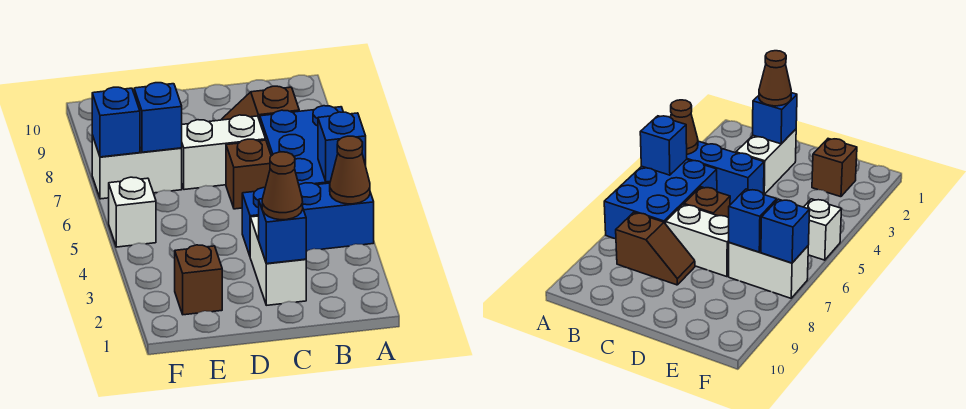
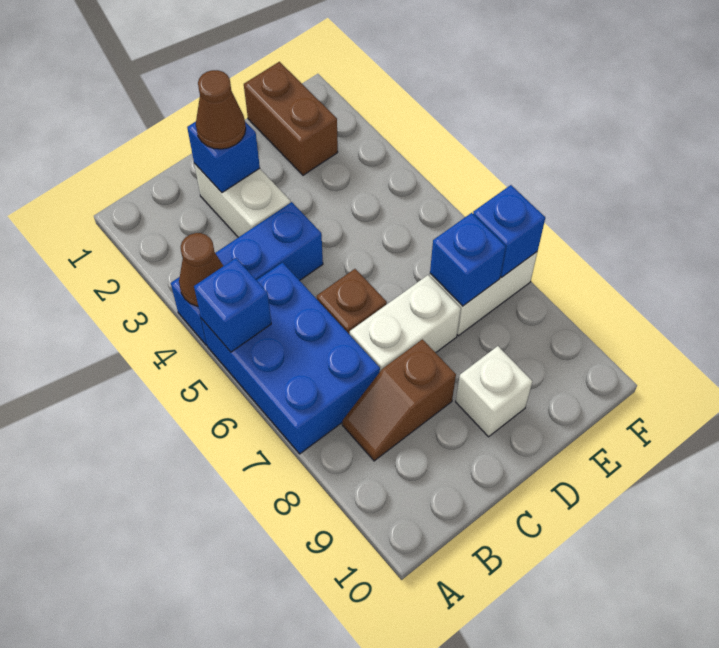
brown slope B8:C8 level 1 top B -> brown slope B8:C8 level 1 top C
brown brick E2 level 1 -> brown brick E1:E2 level 1
white brick F5 level 1 -> white brick D9 level 1

